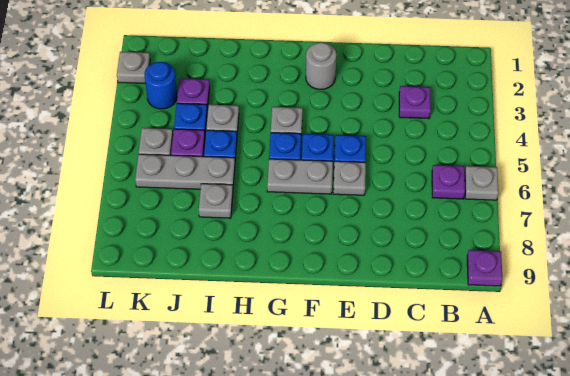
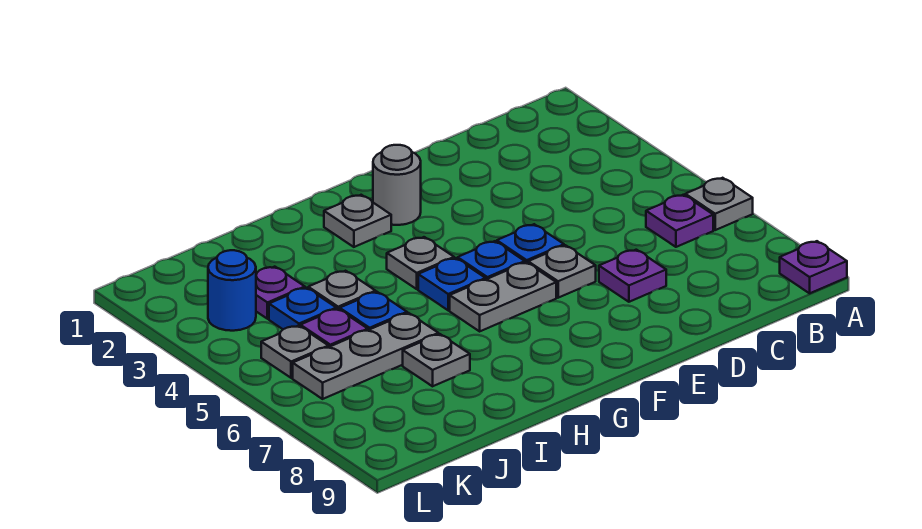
purple plate C3 level 1 -> purple plate D7 level 1
grey plate L2 level 1 -> grey plate G2 level 1

